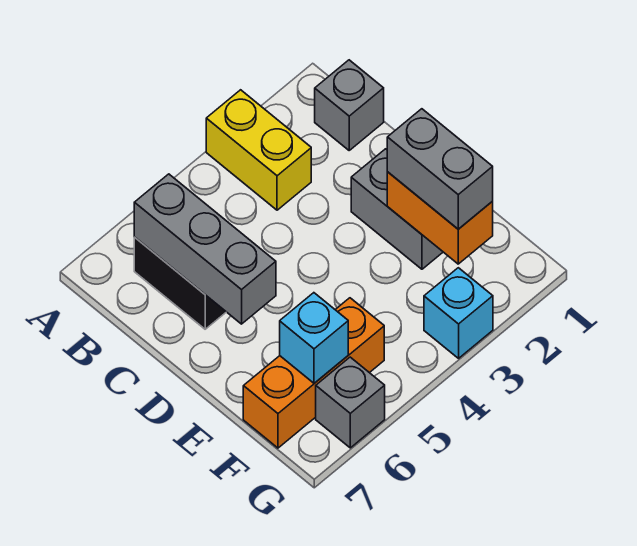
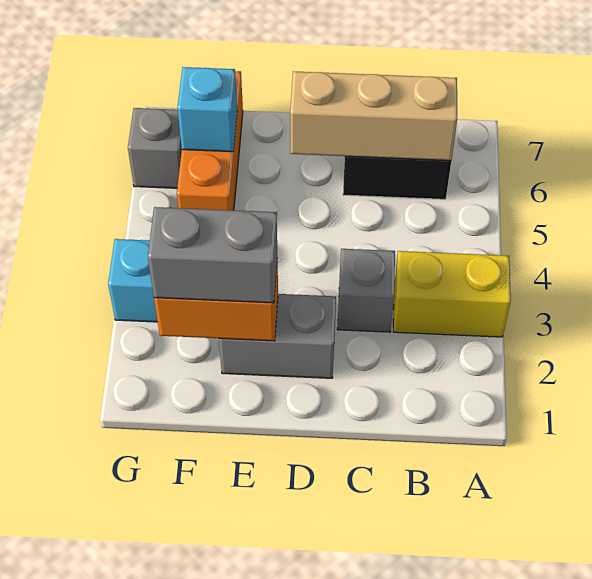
grey brick B1 level 1 -> grey brick C3 level 1
grey brick B6:D6 level 2 -> tan brick B6:D6 level 2

